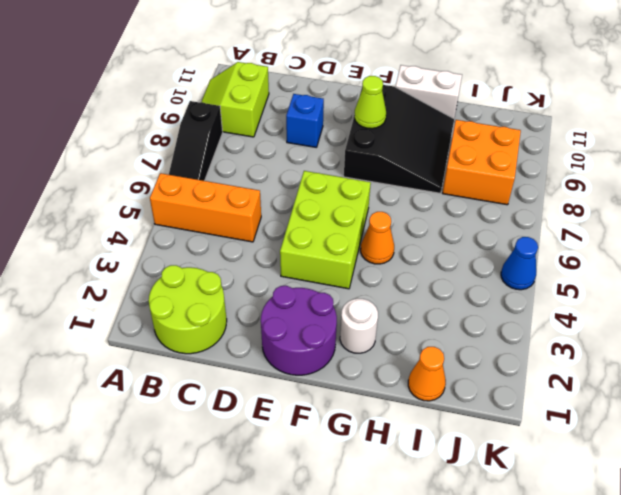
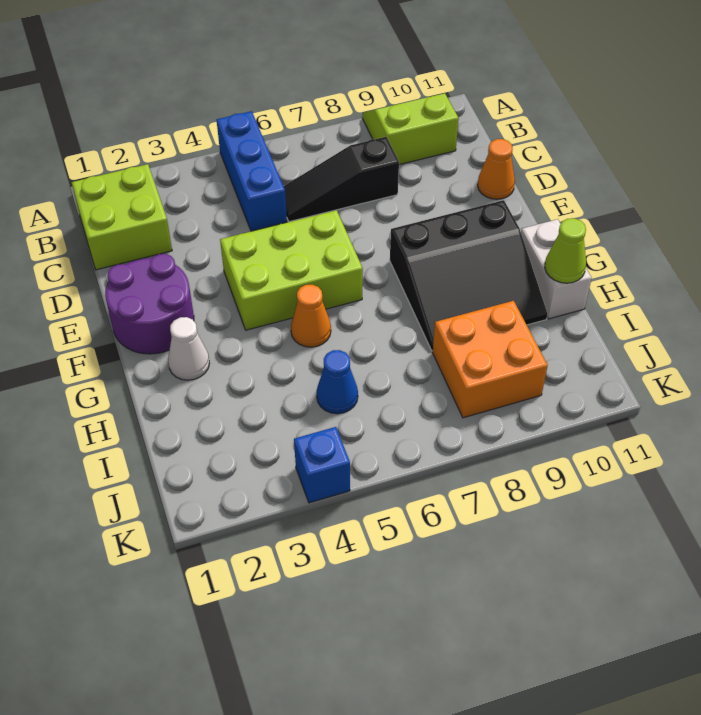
orange brick A5:C5 level 1 -> blue brick A5:C5 level 1
black slope A6:A8 level 1 top 8 -> black slope C6:C8 level 1 top 8
lime round brick B1:C2 level 1 -> lime brick B1:C2 level 1
blue brick D9 level 1 -> blue brick K4 level 1
lime cone F9 level 2 -> lime cone H11 level 2
white round brick G2 level 1 -> white cone G2 level 1
orange cone I1 level 1 -> orange cone D11 level 1
blue cone K5 level 1 -> blue cone I5 level 1

